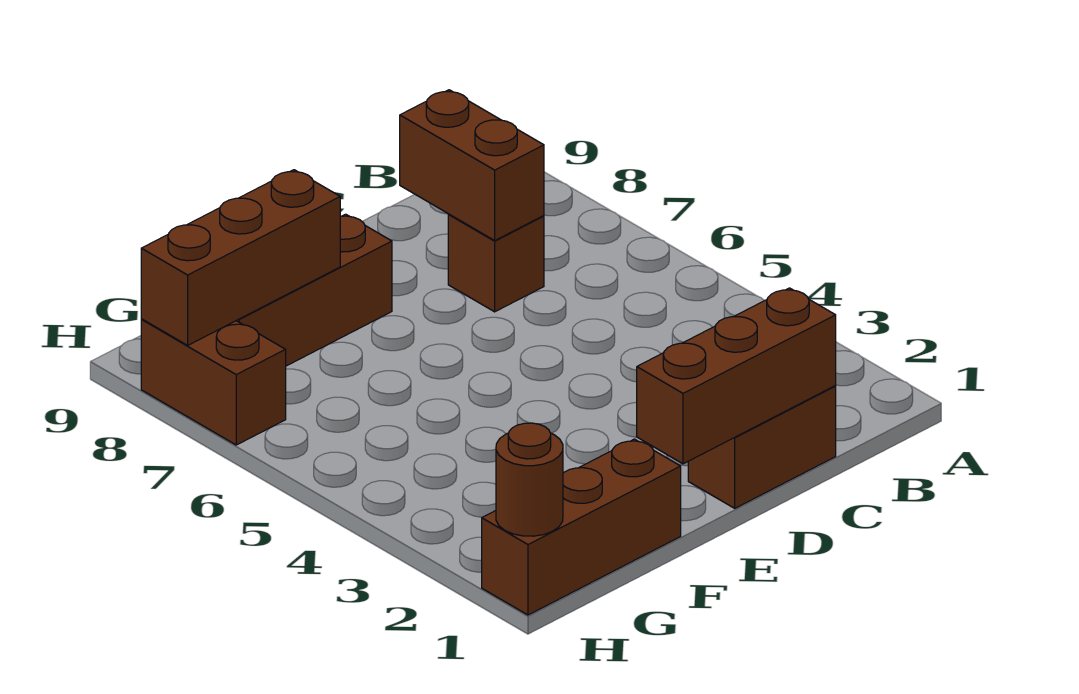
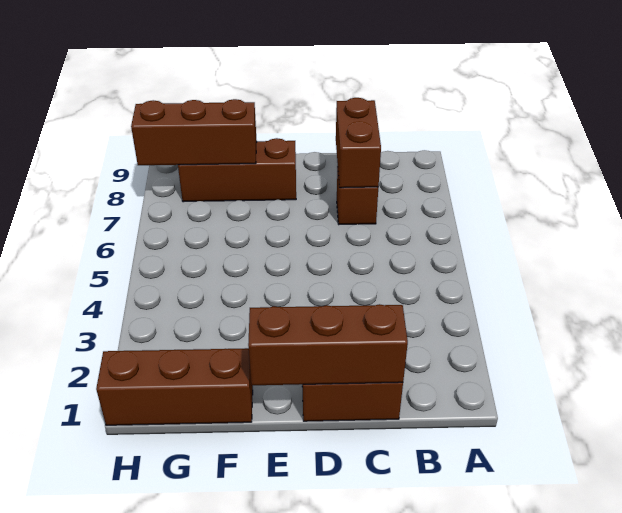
brown round brick H1 level 2 -> none
brown brick H7:H8 level 1 -> none

